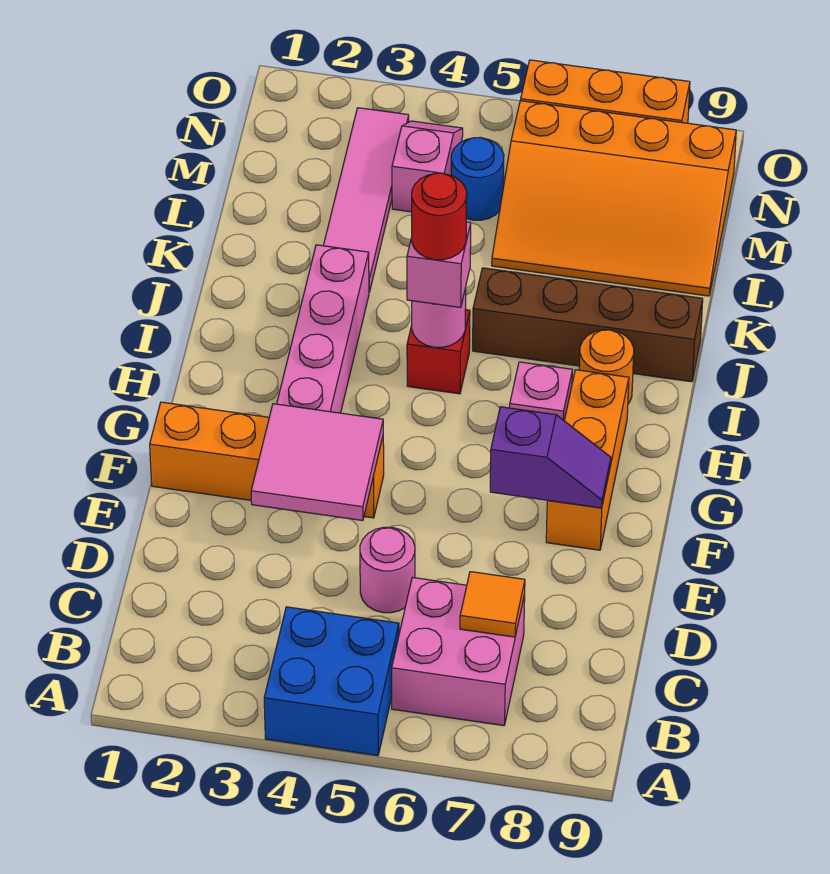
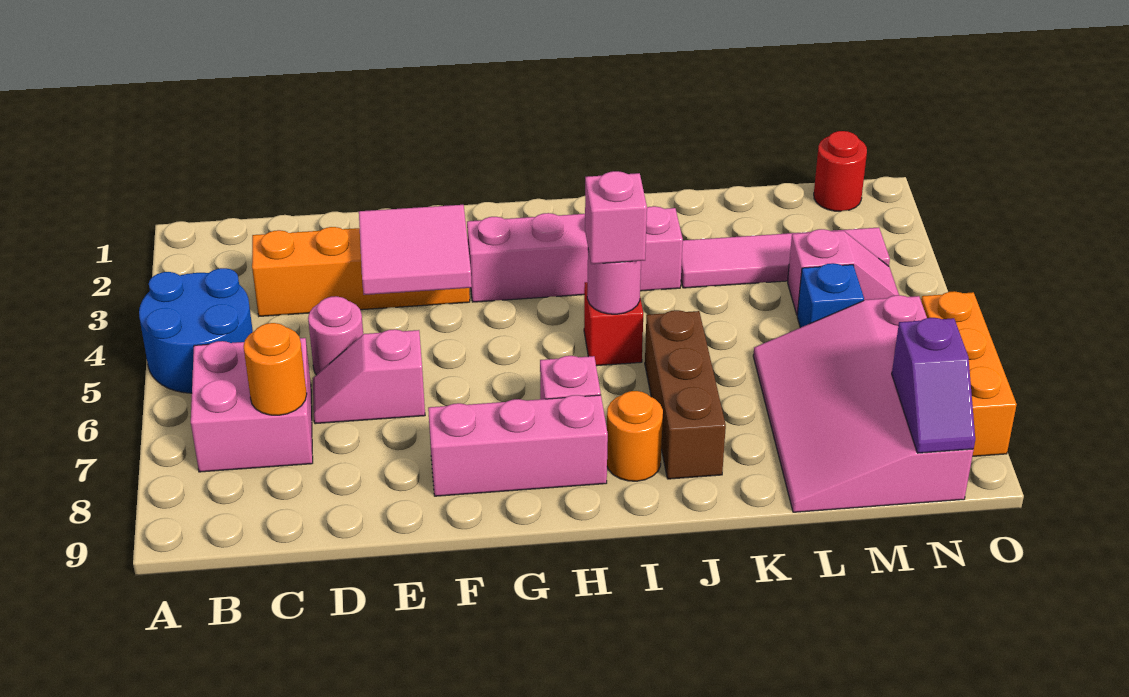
blue brick A4:B5 level 1 -> blue round brick A4:B5 level 1
orange tile C7 level 2 -> orange round brick C7 level 2
none -> pink slope D6:E6 level 1 top E
orange brick F1:F4 level 1 -> orange brick C3:F3 level 1
purple slope F7:F8 level 2 top 7 -> purple slope N8:N9 level 2 top 8
orange brick F8:H8 level 1 -> pink brick F8:H8 level 1
red round brick I5 level 4 -> red round brick N1 level 1
brown brick J6:J9 level 1 -> brown brick J6:J8 level 1
orange slope L6:N9 level 1 top N -> pink slope L6:N9 level 1 top N
blue round brick M5 level 1 -> blue brick M5 level 1

